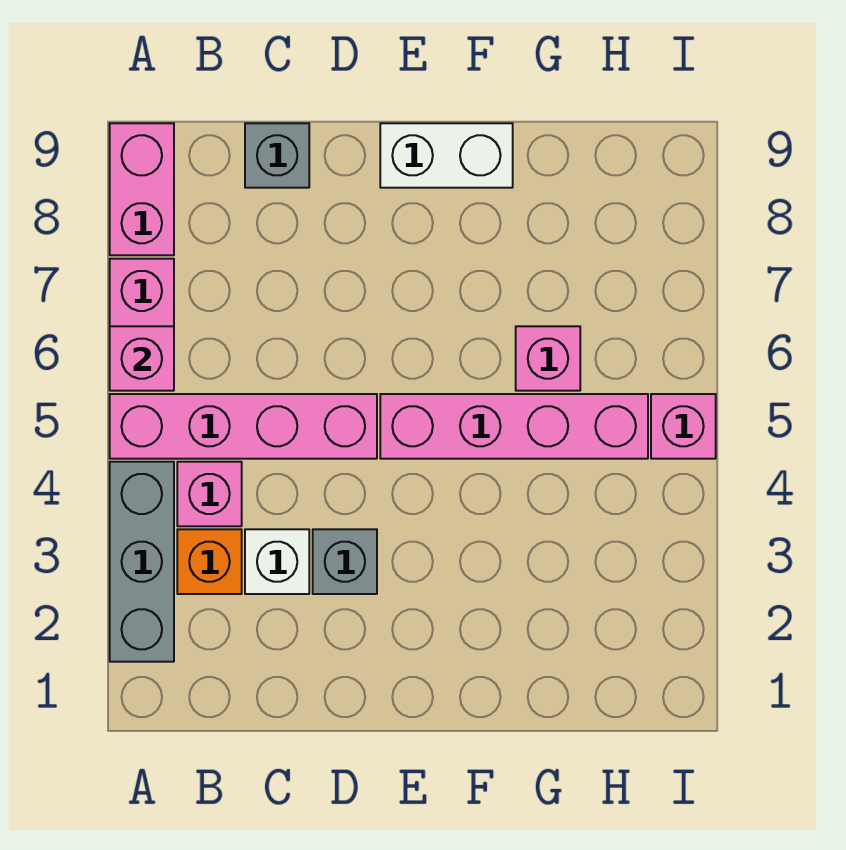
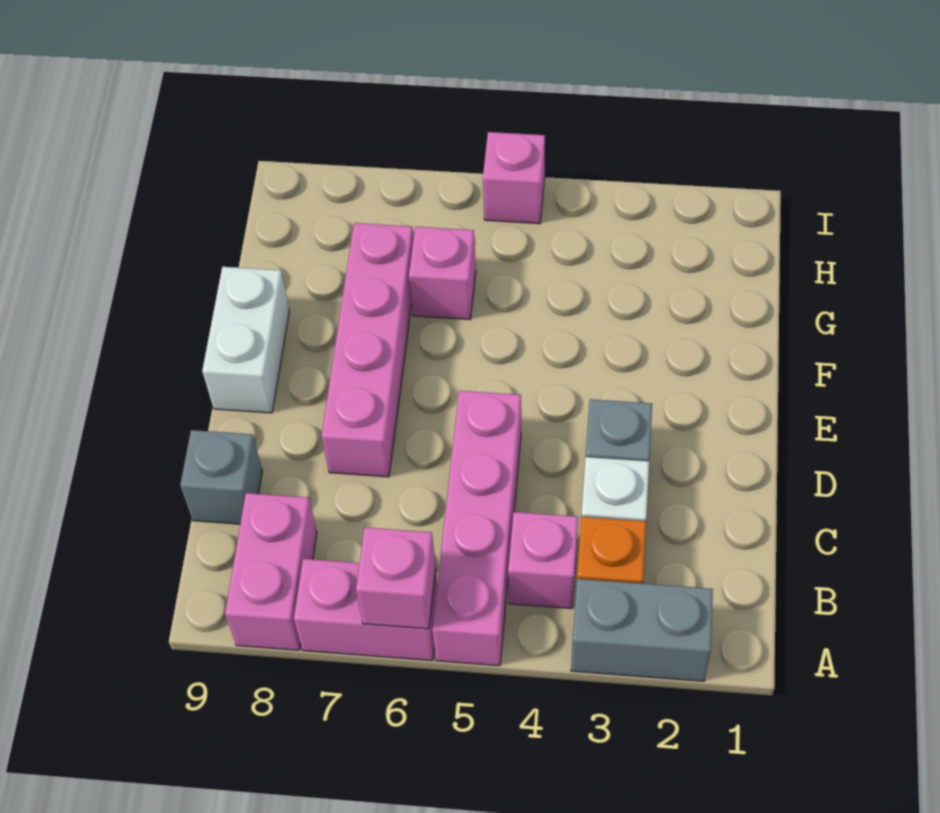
grey brick A2:A4 level 1 -> grey brick A2:A3 level 1
pink brick A8:A9 level 1 -> pink brick A8:B8 level 1
pink brick E5:H5 level 1 -> pink brick D7:G7 level 1

